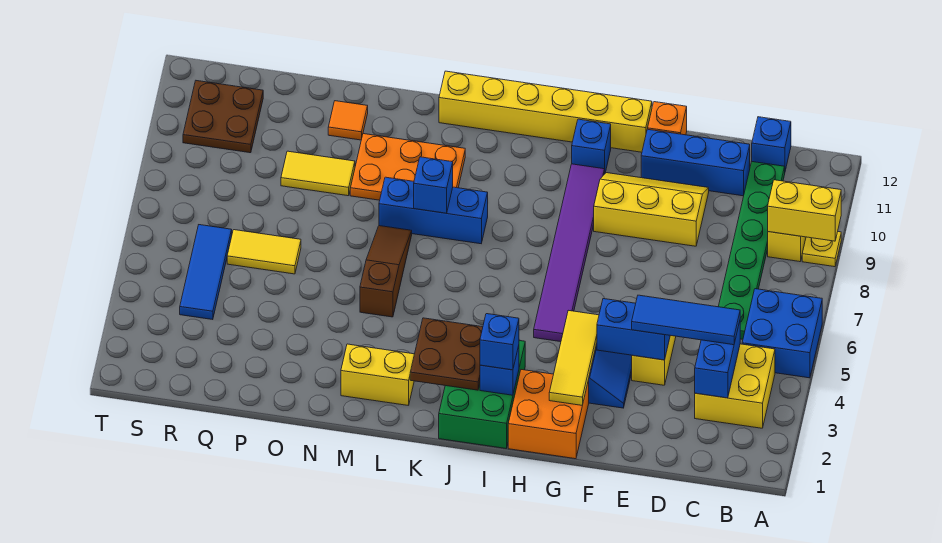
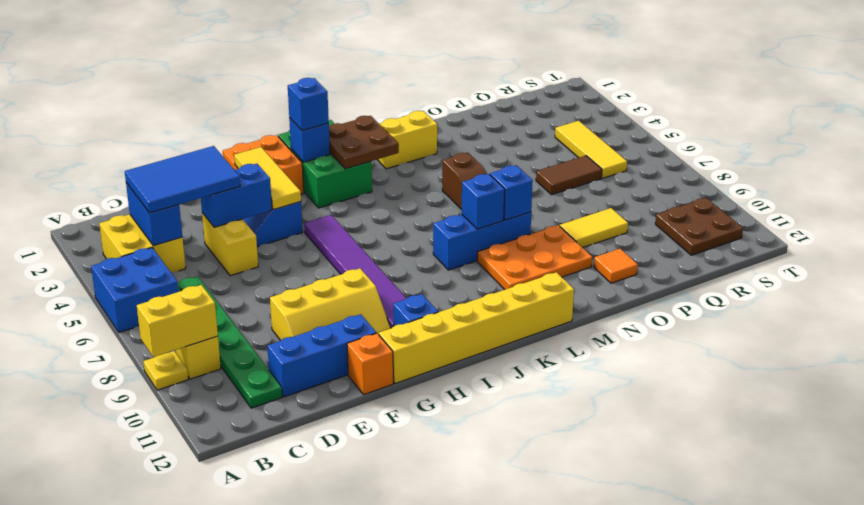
blue tile C4:E4 level 3 -> blue tile C3:E4 level 3
blue brick C12 level 1 -> blue brick M8 level 2
yellow tile P6:Q6 level 1 -> brown tile P6:Q6 level 1
blue tile R4:R6 level 1 -> yellow tile R4:R6 level 1

